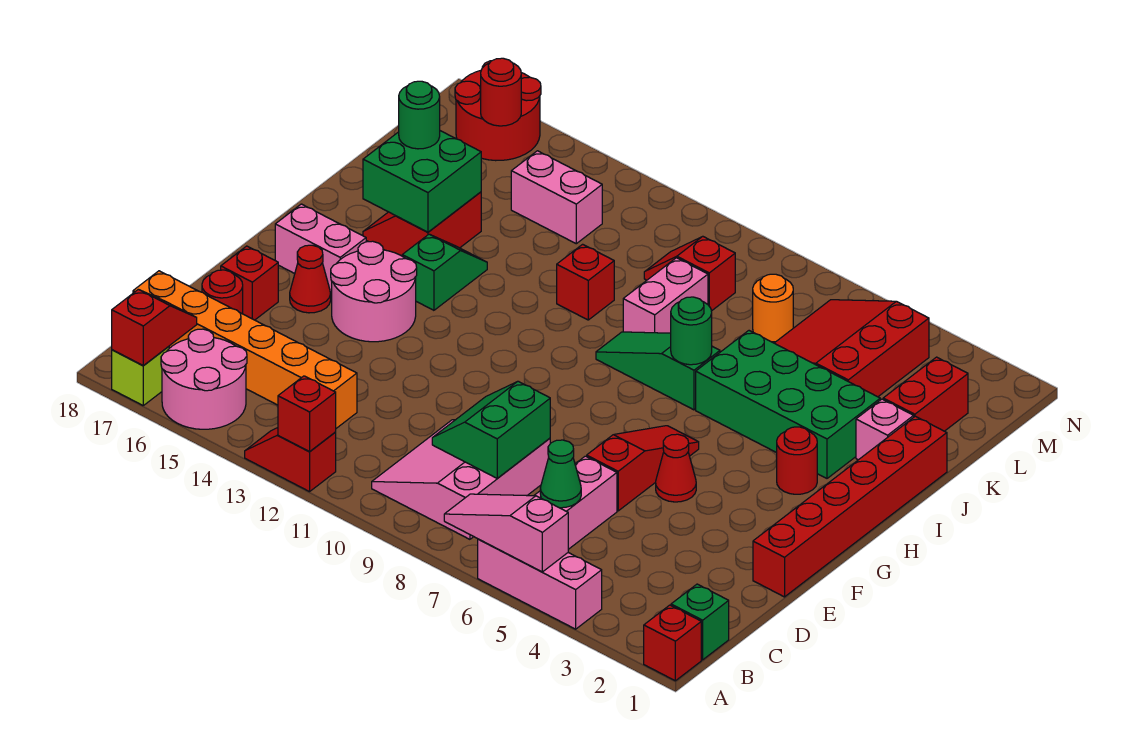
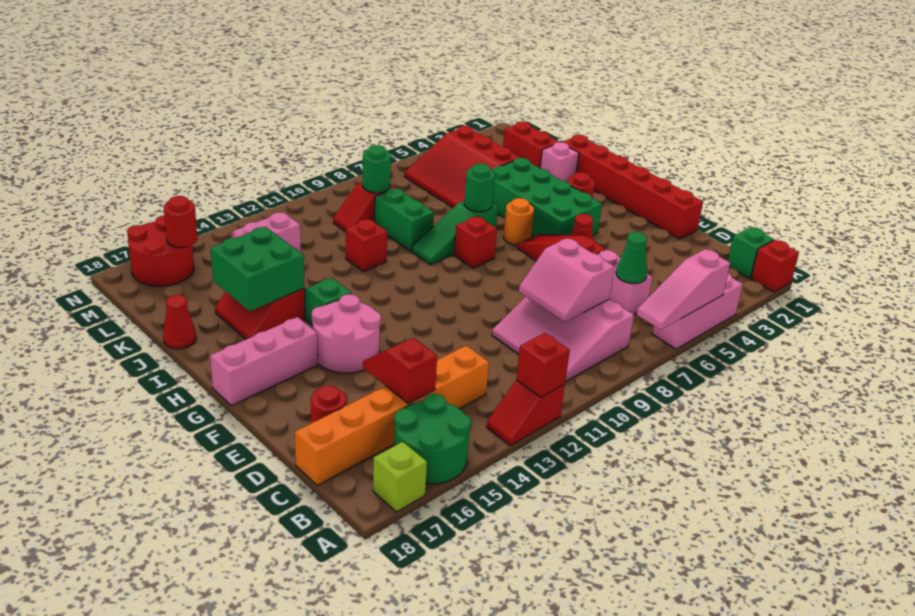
pink round brick A15:B16 level 1 -> green round brick A15:B16 level 1
red slope A17:B17 level 2 top A -> red slope C15:D15 level 2 top C
green slope C8:D9 level 2 top 8 -> pink slope C8:D9 level 2 top 8
red brick E17 level 1 -> red brick H8 level 1
red cone F16 level 1 -> red cone J18 level 1
pink brick G16:G17 level 1 -> pink brick G16:G18 level 1
green brick I3:J6 level 1 -> green brick G4:J5 level 1
pink brick J9:K9 level 1 -> green brick J9:K9 level 1
green round brick J16 level 3 -> green round brick L9 level 2
orange round brick L7 level 1 -> orange round brick H6 level 1

